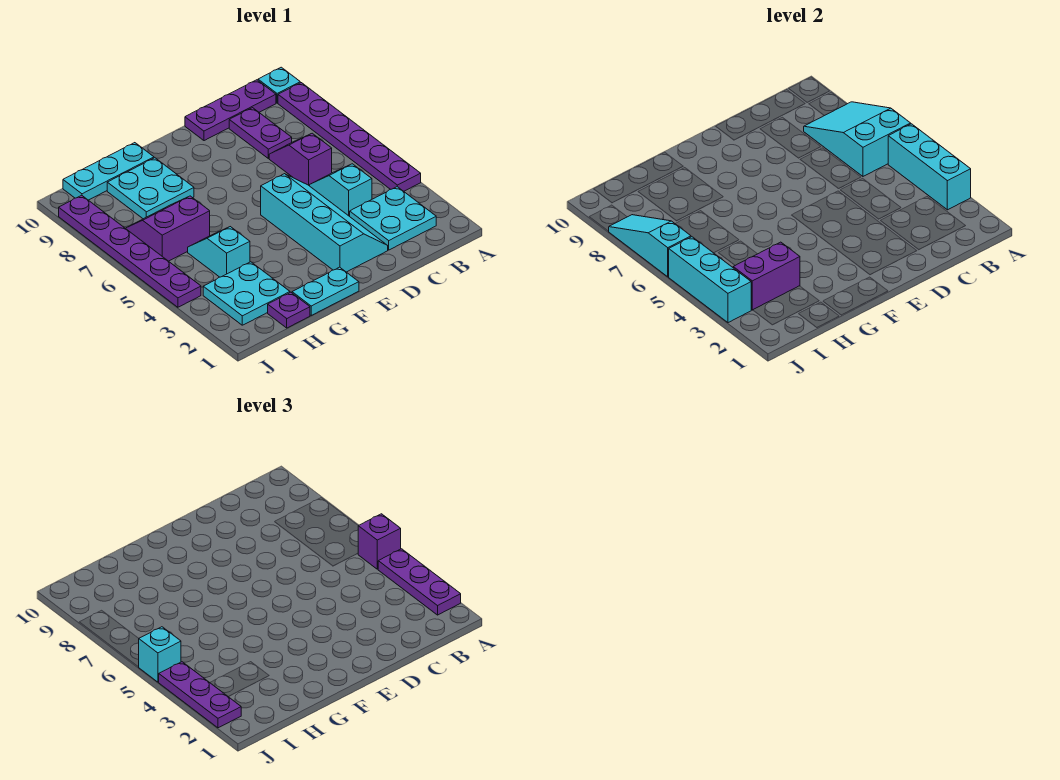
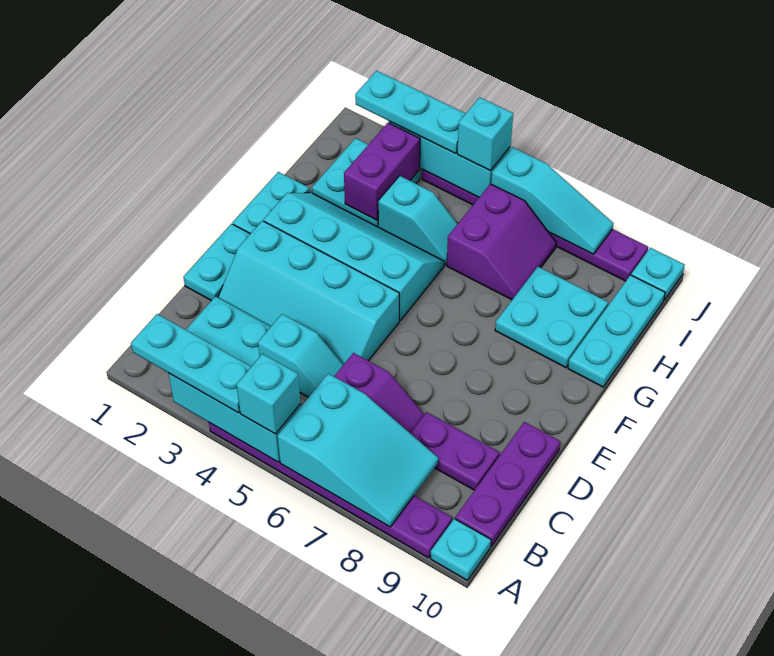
purple plate A2:A4 level 3 -> cyan plate A2:A4 level 3
purple brick A5 level 3 -> cyan brick A5 level 3
none -> cyan plate D1:E1 level 1
none -> cyan slope F2:G5 level 1 top F
purple plate H1 level 1 -> none
purple plate J2:J4 level 3 -> cyan plate J2:J4 level 3
none -> cyan plate J10 level 1

